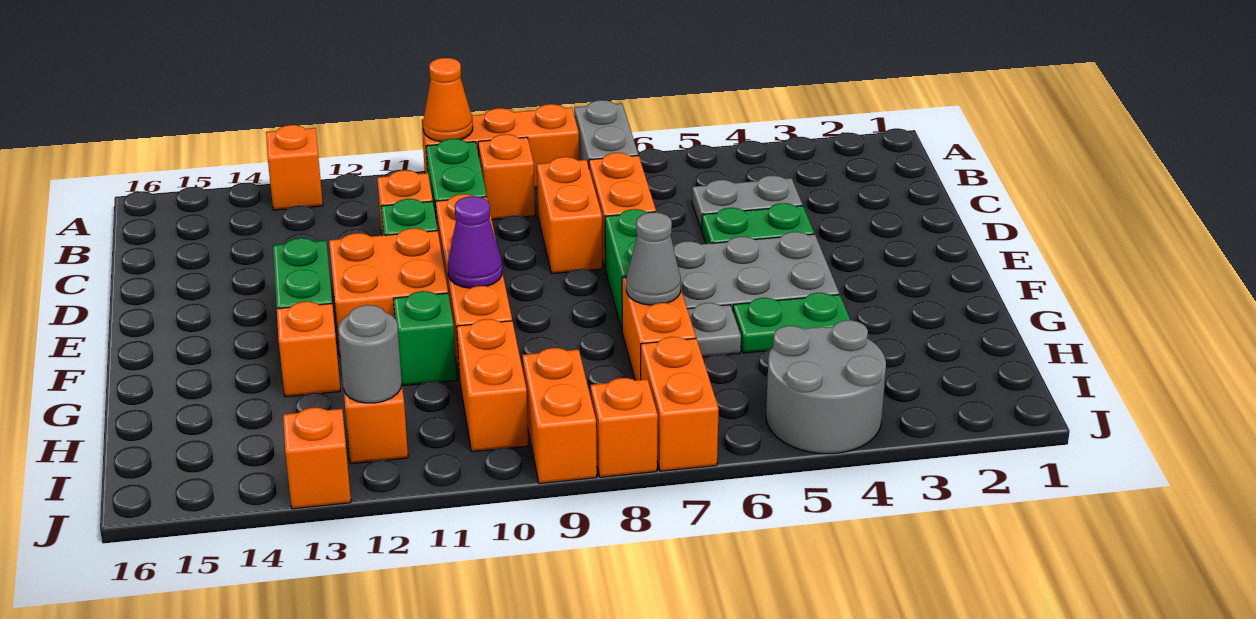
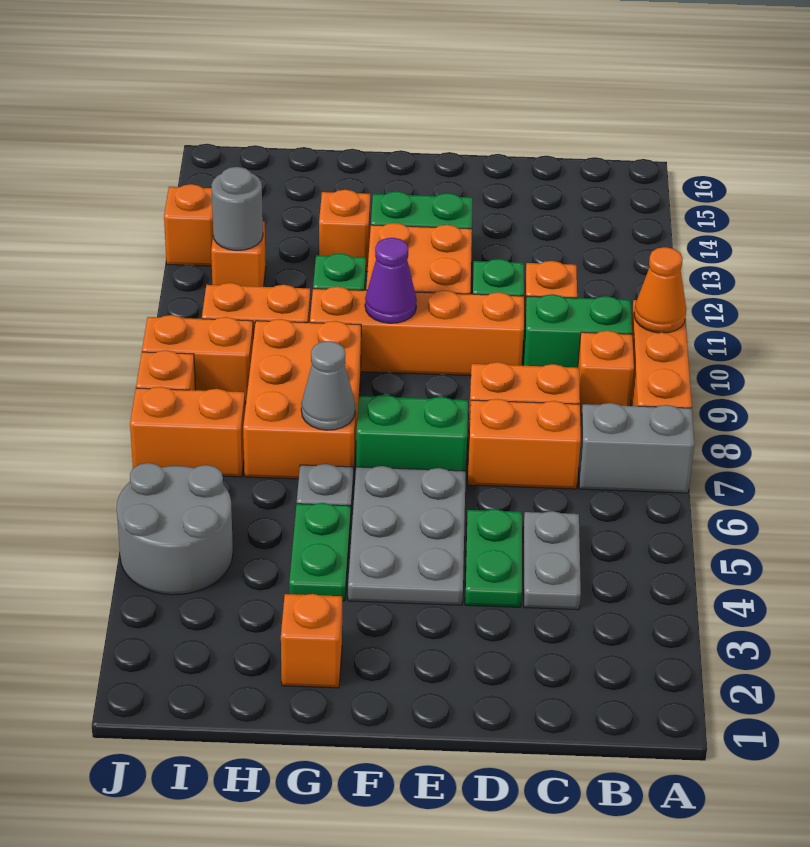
orange brick A13 level 1 -> orange brick G2 level 1
orange brick G7:H7 level 1 -> orange brick G7:H9 level 1

